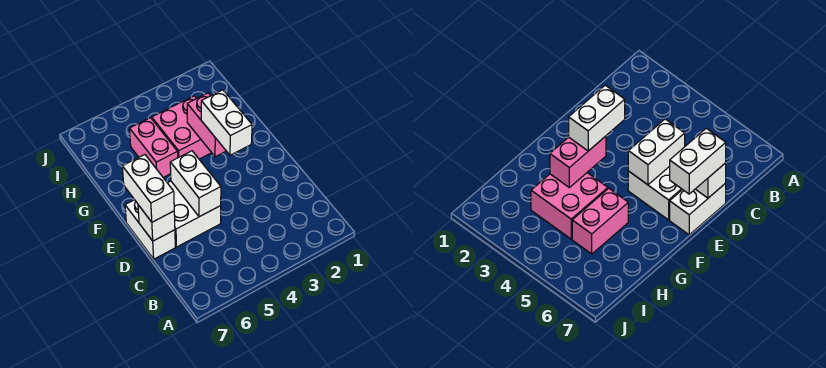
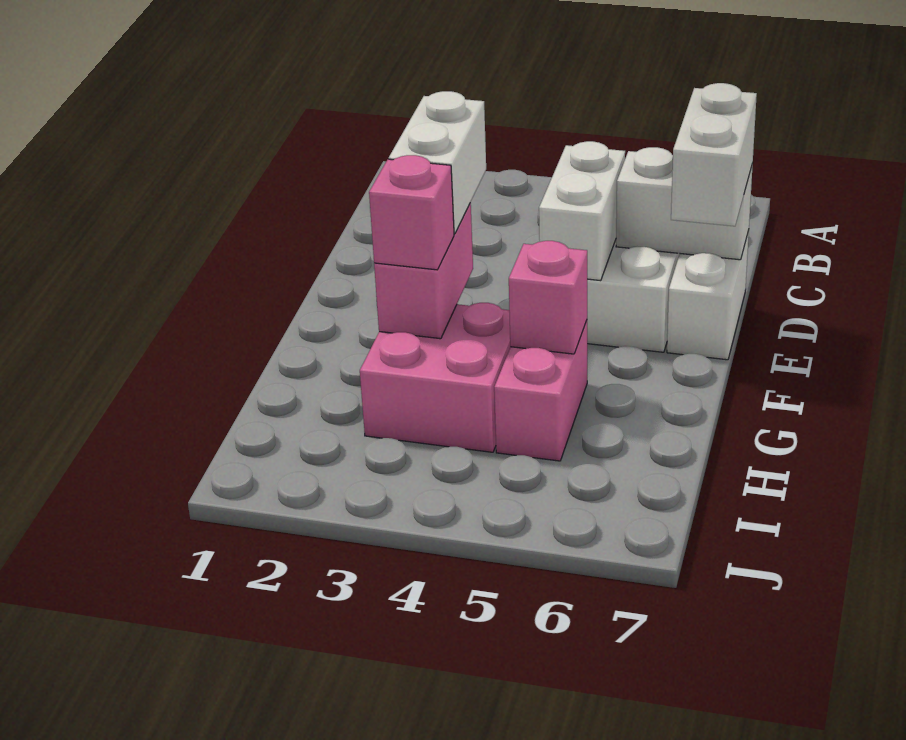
white brick D7 level 2 -> white brick D6:D7 level 2
none -> pink brick G3 level 3
none -> pink brick G5 level 2

